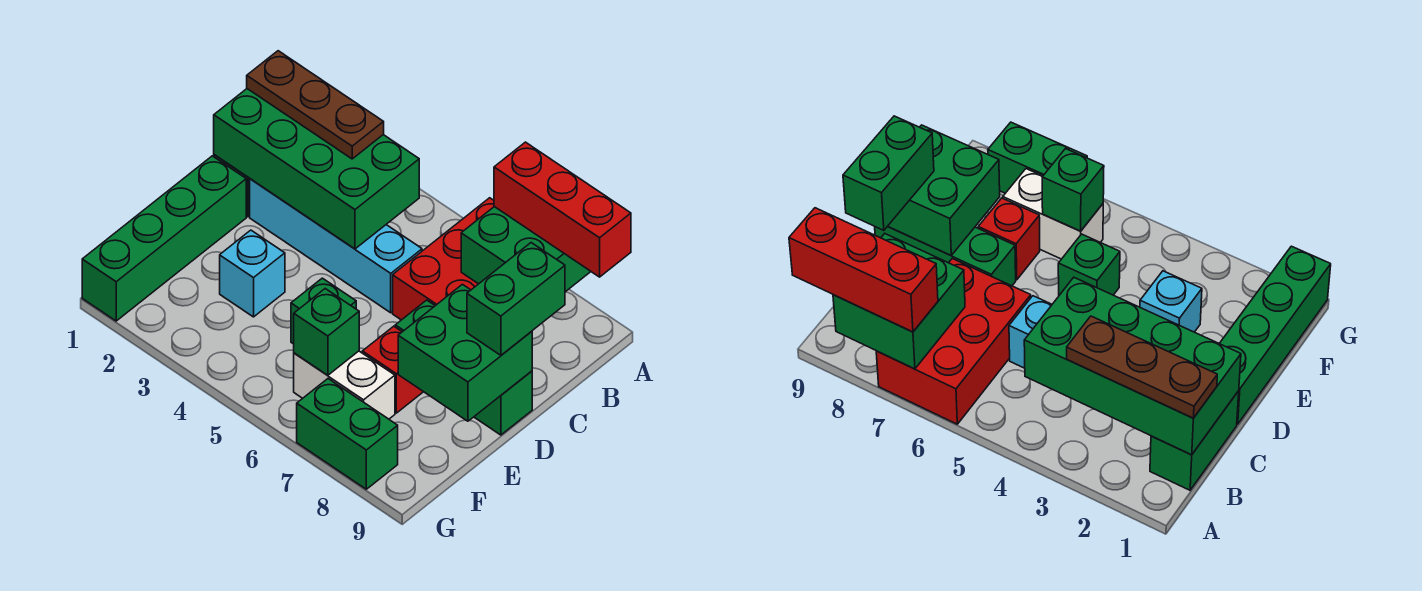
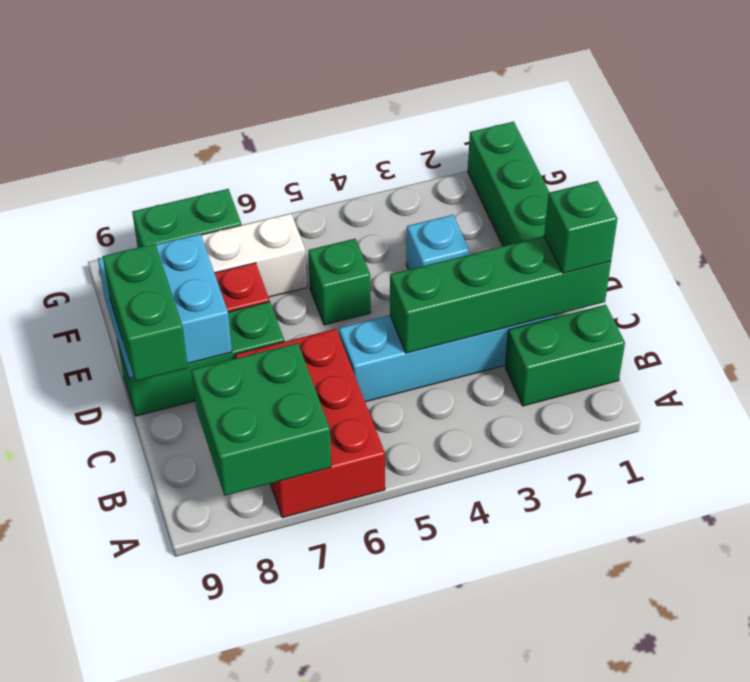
red brick A7:A9 level 3 -> none
green brick B1:C1 level 1 -> green brick B1:B2 level 1
green brick B1:C4 level 2 -> green brick C1:C4 level 2
brown plate B1:B3 level 3 -> none
green brick D8:E9 level 2 -> cyan brick D8:E9 level 2
green brick F6 level 2 -> green brick C1 level 3

